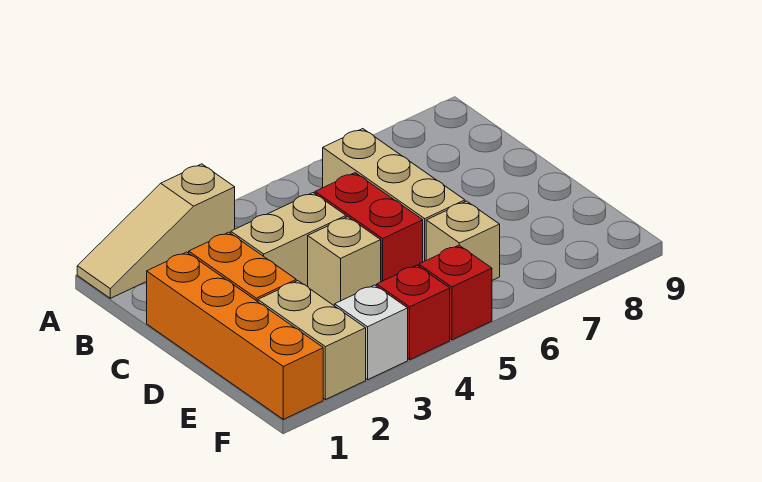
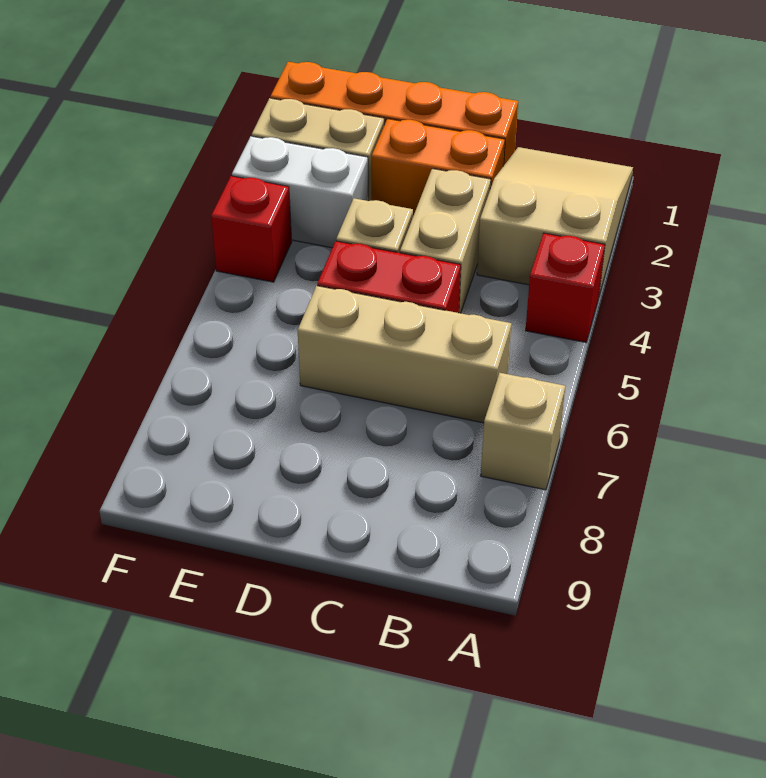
tan slope A1:A3 level 1 top 3 -> tan slope A1:B3 level 1 top 3
tan brick E6 level 1 -> tan brick A7 level 1
white brick F3 level 1 -> white brick E3:F3 level 1
red brick F5 level 1 -> red brick A4 level 1

